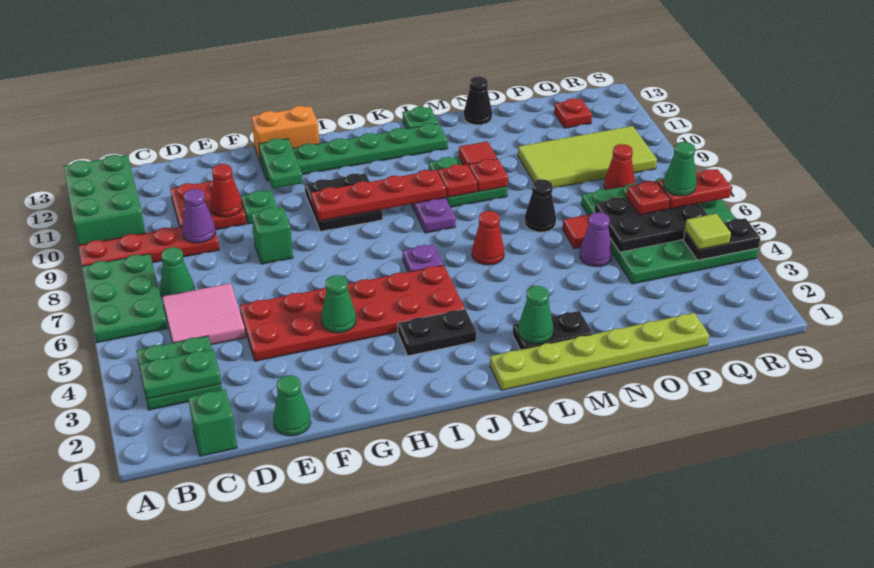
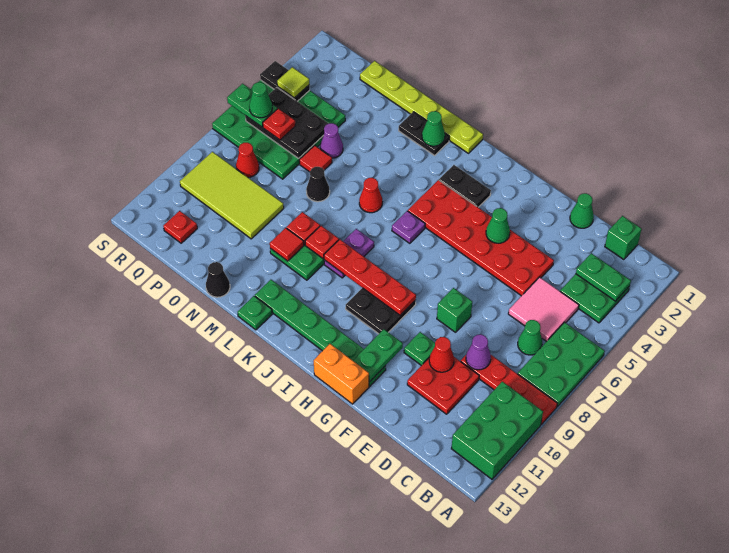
red plate R6:S6 level 3 -> green plate R6:S6 level 3

